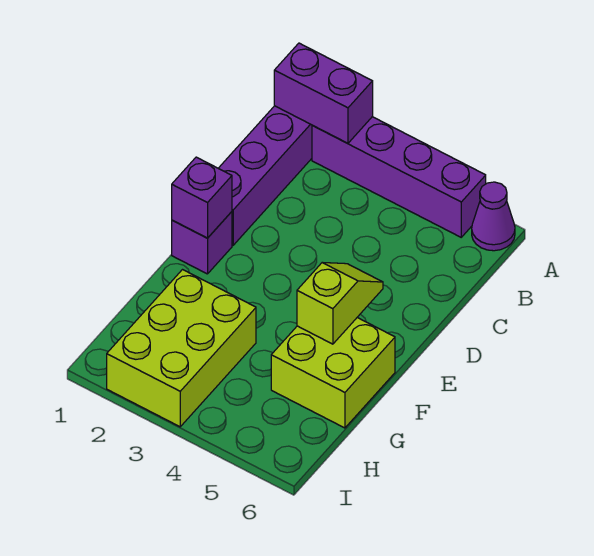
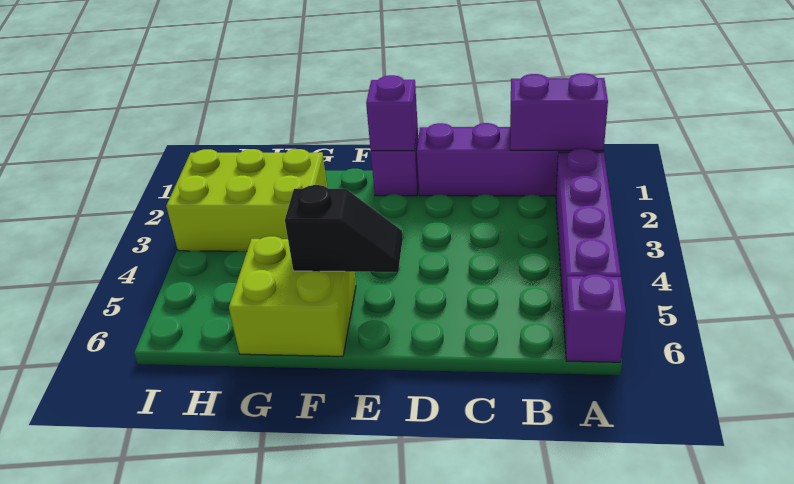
purple brick A1:A2 level 2 -> purple brick A1:B1 level 2
purple cone A6 level 1 -> purple brick A6 level 1
lime slope E5:F5 level 2 top F -> black slope E5:F5 level 2 top F

